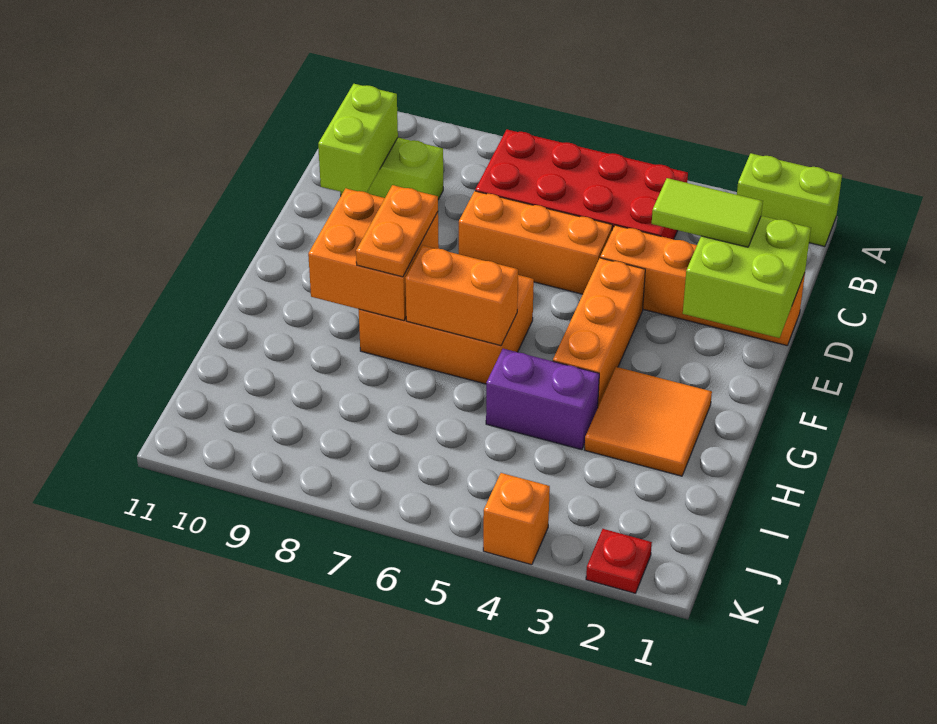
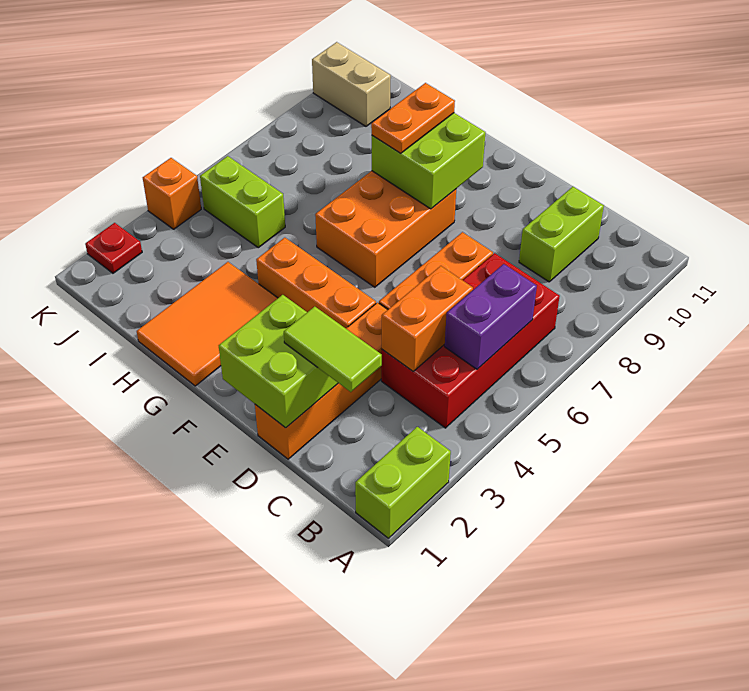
lime brick C10:D10 level 2 -> lime brick I5:J5 level 1
lime tile D2:D3 level 3 -> lime tile C2:D2 level 3
orange brick F8:G9 level 2 -> lime brick F8:G9 level 2
orange plate F8:G8 level 3 -> orange plate G8:G9 level 3
orange tile G2:H3 level 1 -> orange tile G1:H3 level 1
orange brick G6:G7 level 2 -> orange brick C4:C5 level 2
purple brick H4:H5 level 1 -> purple brick B5:B6 level 2
none -> tan brick J10:K10 level 1

